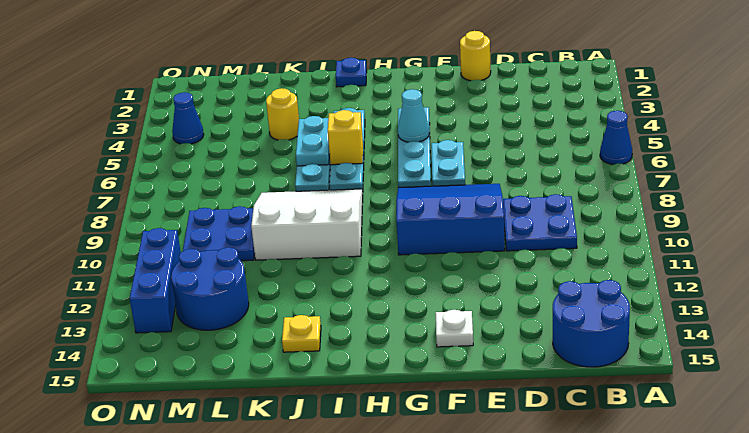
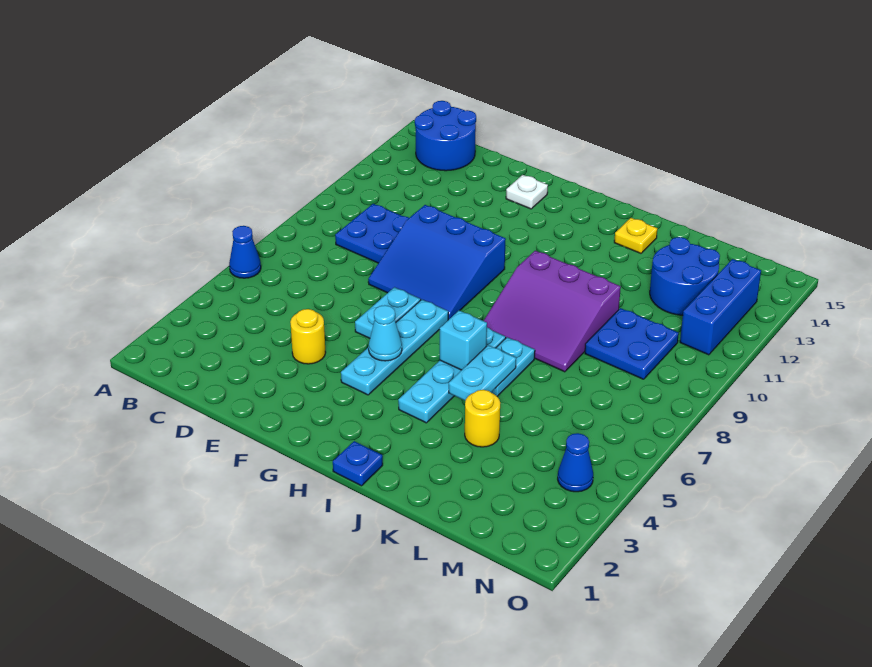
yellow round brick E1 level 1 -> yellow round brick E4 level 1
yellow brick I6 level 2 -> cyan brick I6 level 2
white slope I8:K10 level 1 top 10 -> purple slope I8:K10 level 1 top 10

